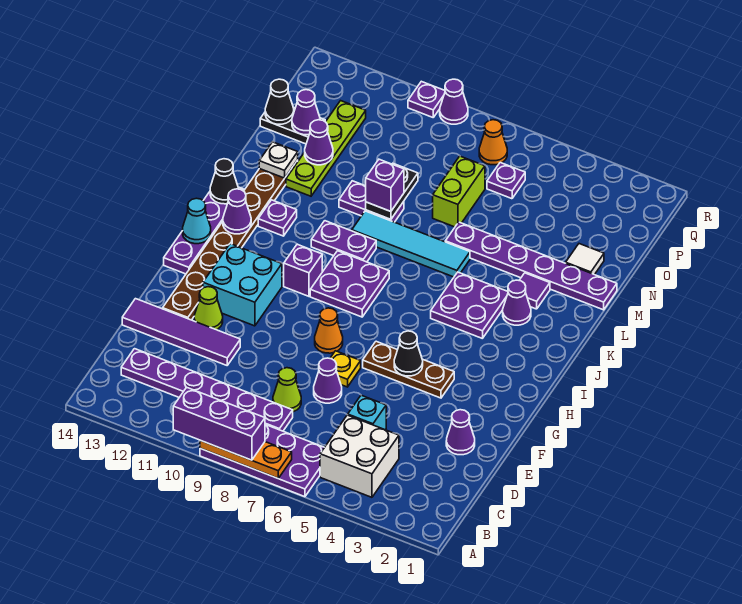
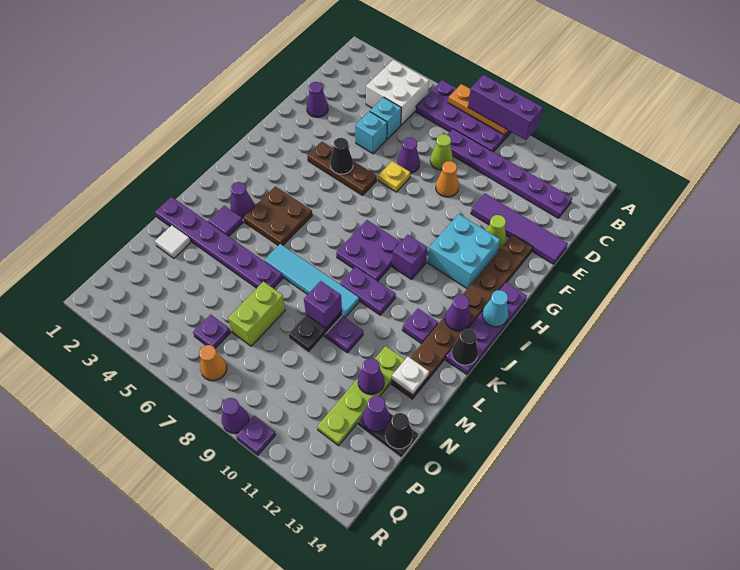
none -> cyan brick E5 level 1
orange cone G8 level 1 -> orange cone E9 level 1
purple plate J4:K5 level 1 -> brown plate J4:K5 level 1

